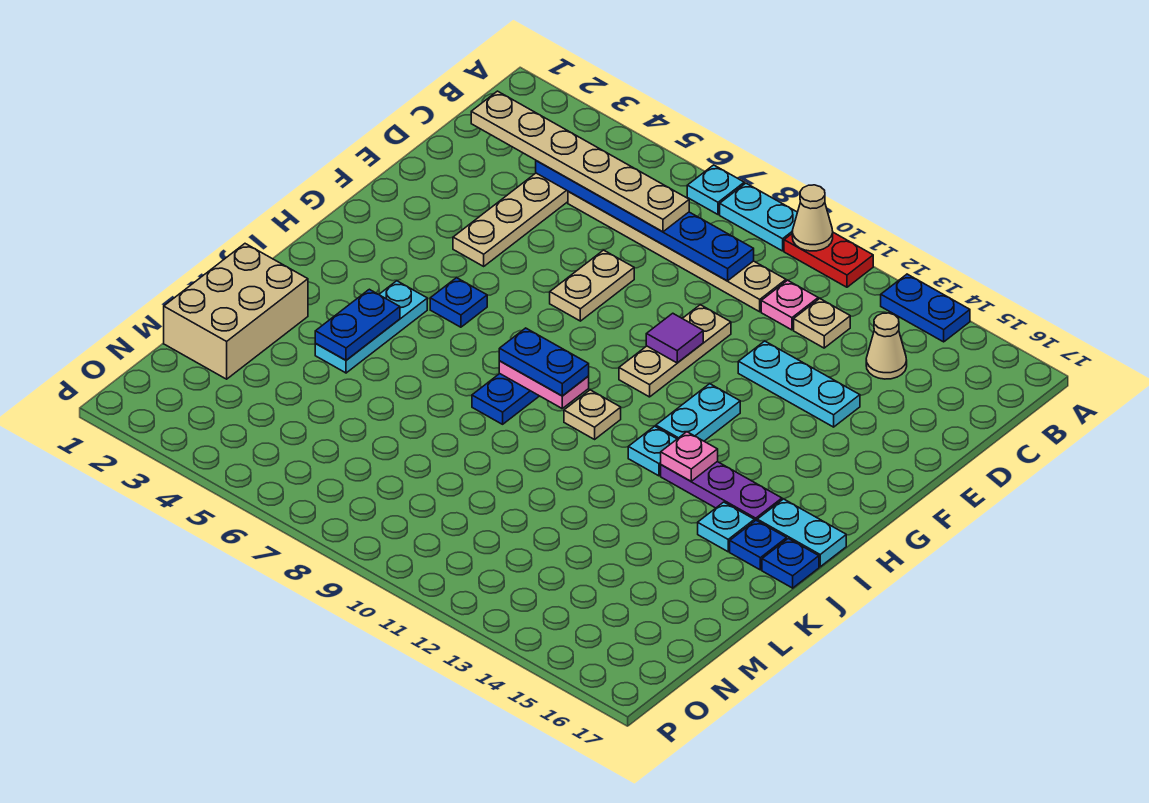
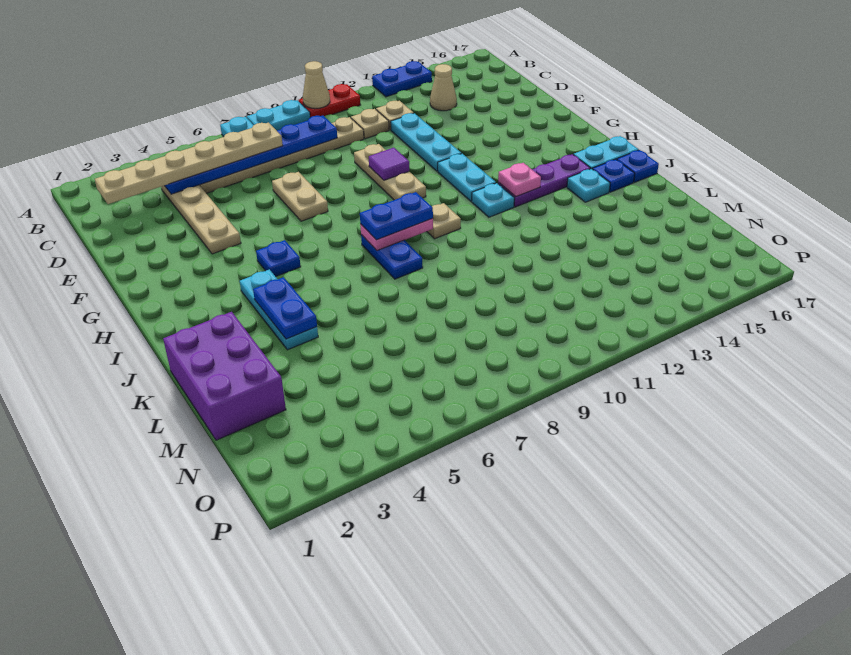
pink plate C11 level 1 -> tan plate C11 level 1
cyan plate E12:E14 level 1 -> cyan plate D12:F12 level 1
tan brick K1:M2 level 1 -> purple brick K1:M2 level 1

